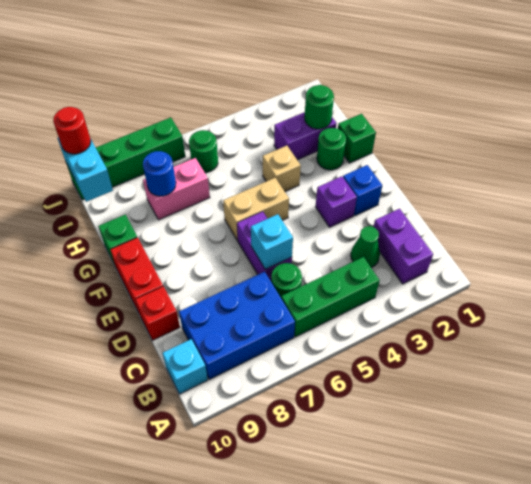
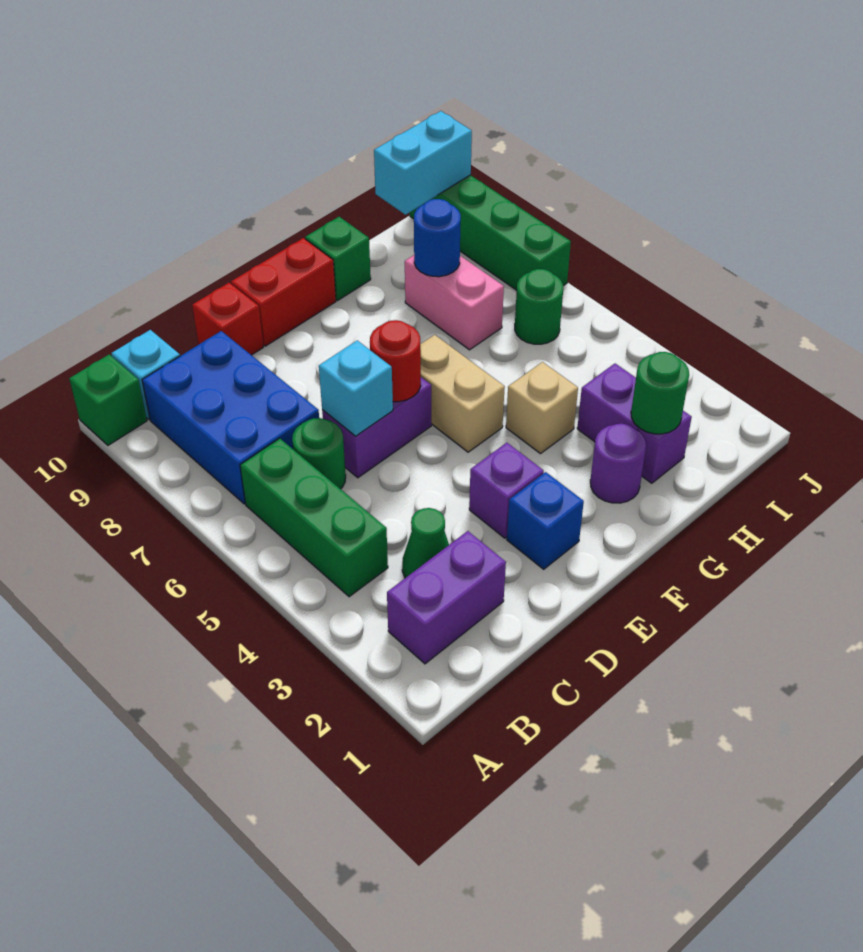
green brick G1 level 1 -> green brick A10 level 1
green round brick G2 level 1 -> purple round brick G2 level 1
red round brick J10 level 3 -> red round brick E6 level 2

